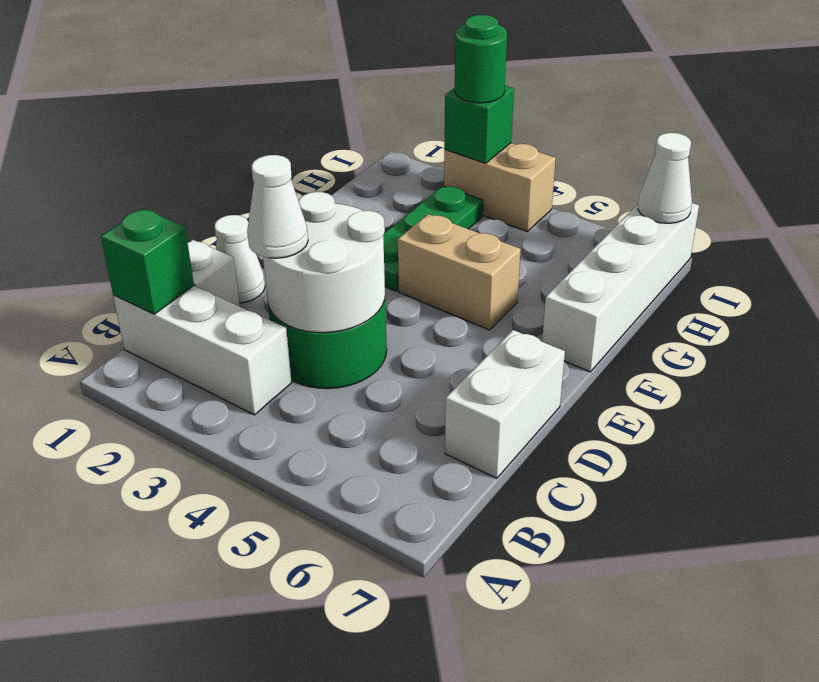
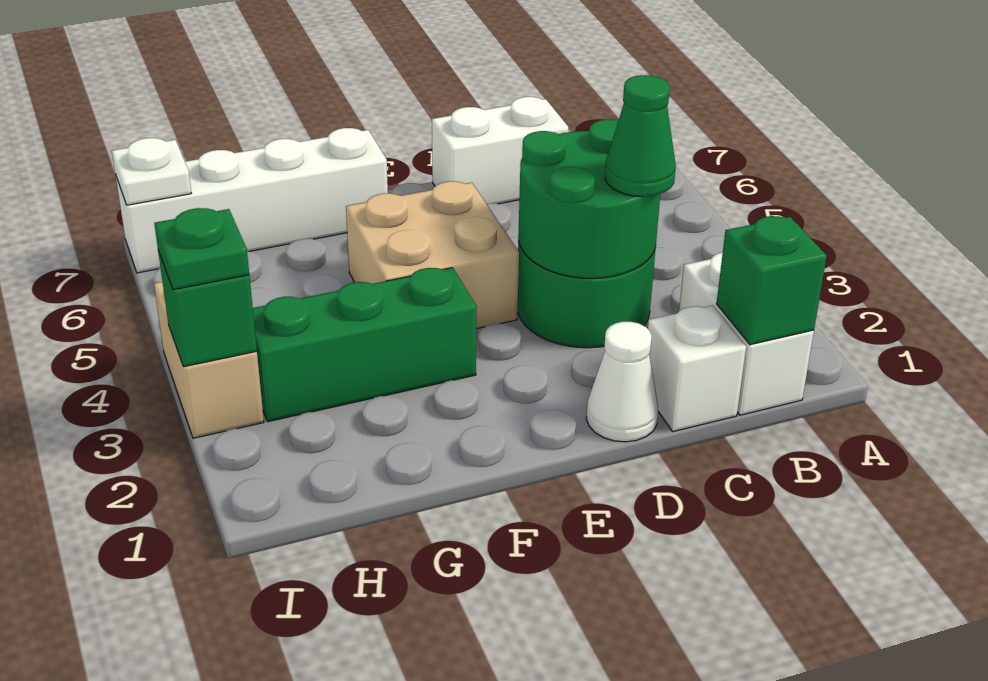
white brick B1:B3 level 1 -> white brick B1:B2 level 1
white round brick C3:D4 level 2 -> green round brick C3:D4 level 2
white cone C3 level 3 -> green cone C3 level 3
green plate F3:H3 level 1 -> green brick F3:H3 level 1
tan brick F4:F5 level 1 -> tan brick E4:F5 level 1
green round brick I3 level 3 -> green plate I3 level 3
white cone I7 level 2 -> white plate I7 level 2

